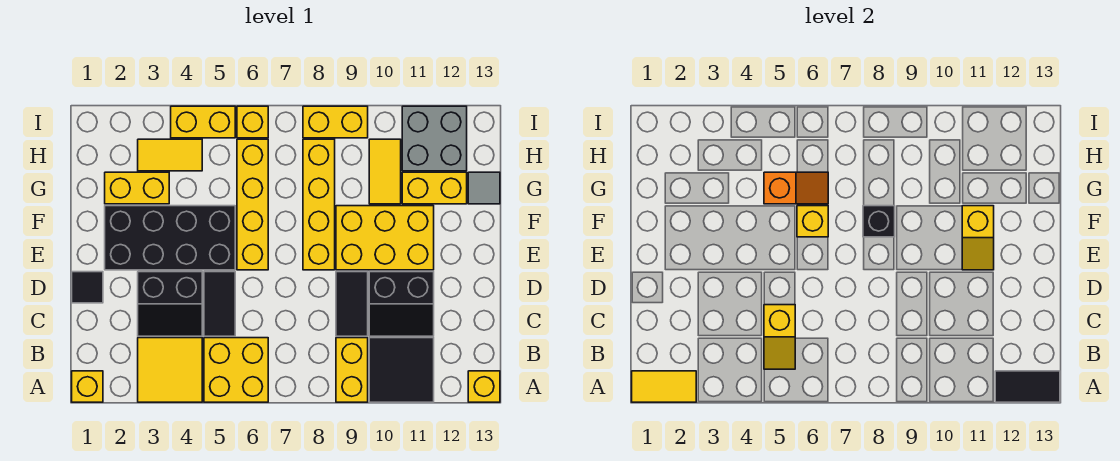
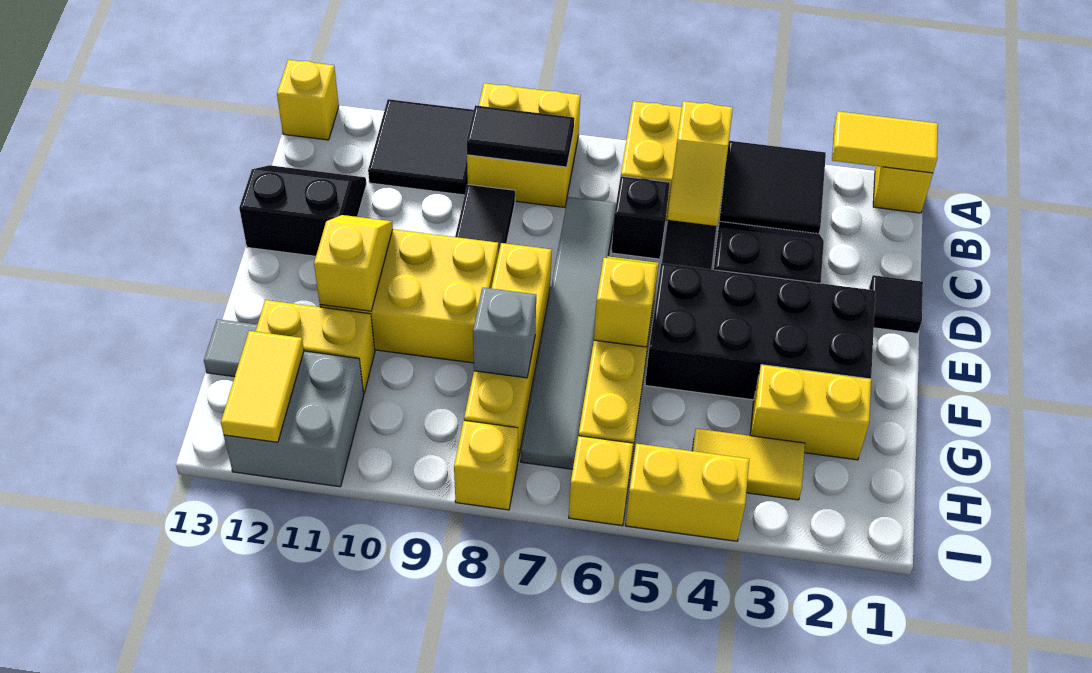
yellow tile A3:B4 level 1 -> black tile A3:B4 level 1
yellow brick A9:B9 level 1 -> yellow brick A8:B9 level 1
black tile A12:A13 level 2 -> black tile B8:B9 level 2
yellow slope B5:C5 level 2 top C -> yellow slope B5:C5 level 2 top B
none -> grey tile C7:H7 level 1
black slope C10:D11 level 1 top D -> black slope C12:D13 level 1 top D
black brick F8 level 2 -> black brick C6 level 1
orange slope G5:G6 level 2 top 5 -> none
none -> grey brick G8 level 2
yellow tile G10:H10 level 1 -> yellow tile H12:I12 level 2
yellow brick I8:I9 level 1 -> yellow brick I8 level 1

